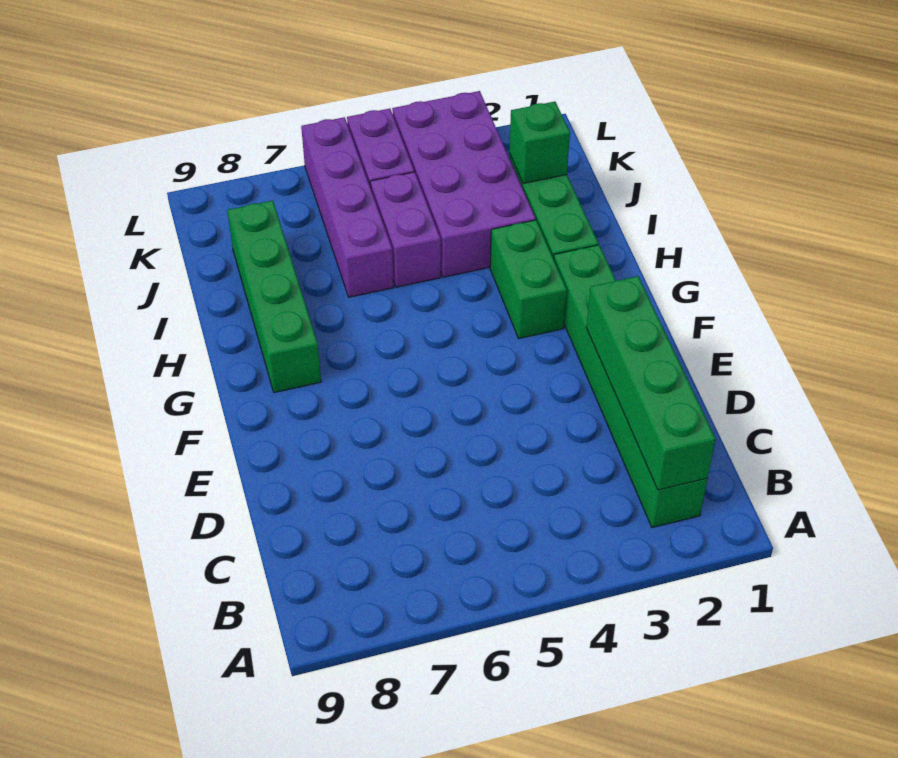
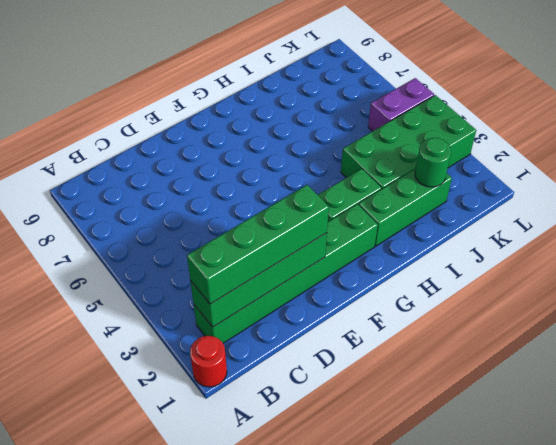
none -> red round brick A1 level 1
green brick G8:J8 level 1 -> green brick B2:E2 level 3
purple brick I3:L4 level 1 -> green brick I3:L4 level 1
purple brick I5:J5 level 1 -> none
purple brick I6:L6 level 1 -> none
green brick J2 level 2 -> green round brick J2 level 2

